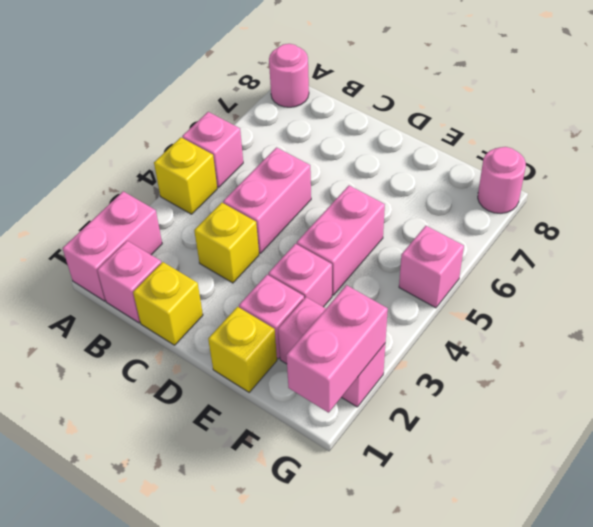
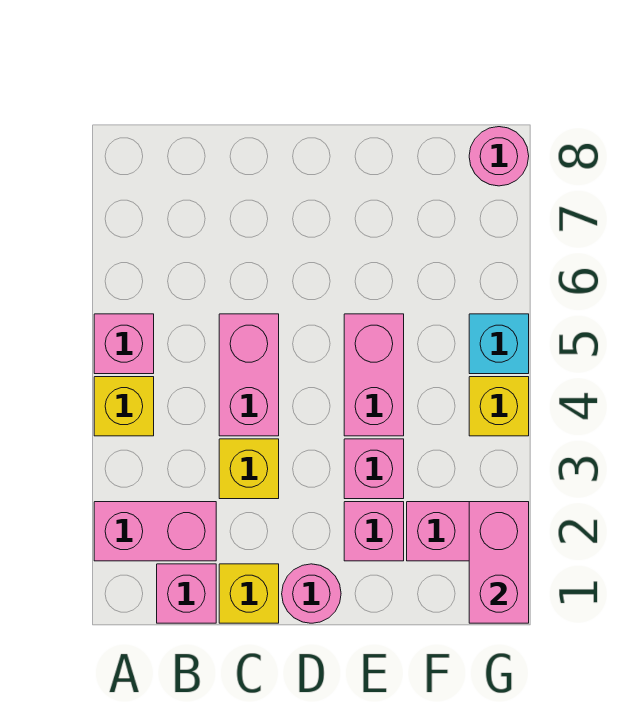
pink brick A1:A2 level 1 -> pink brick A2:B2 level 1
pink round brick A8 level 1 -> pink round brick D1 level 1
yellow brick E1 level 1 -> yellow brick G4 level 1
pink brick G5 level 1 -> cyan brick G5 level 1

